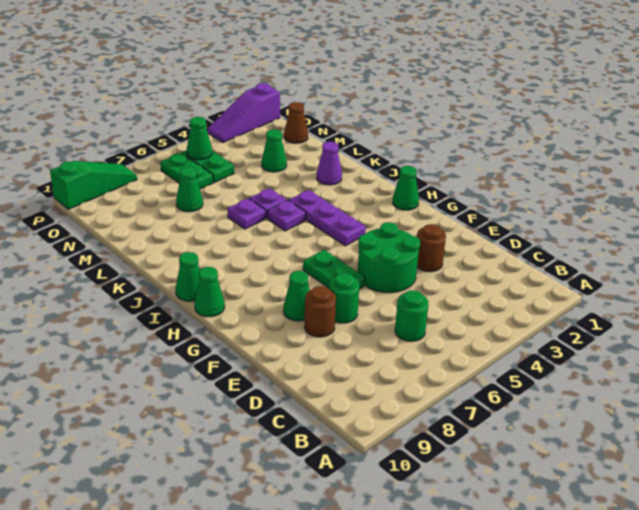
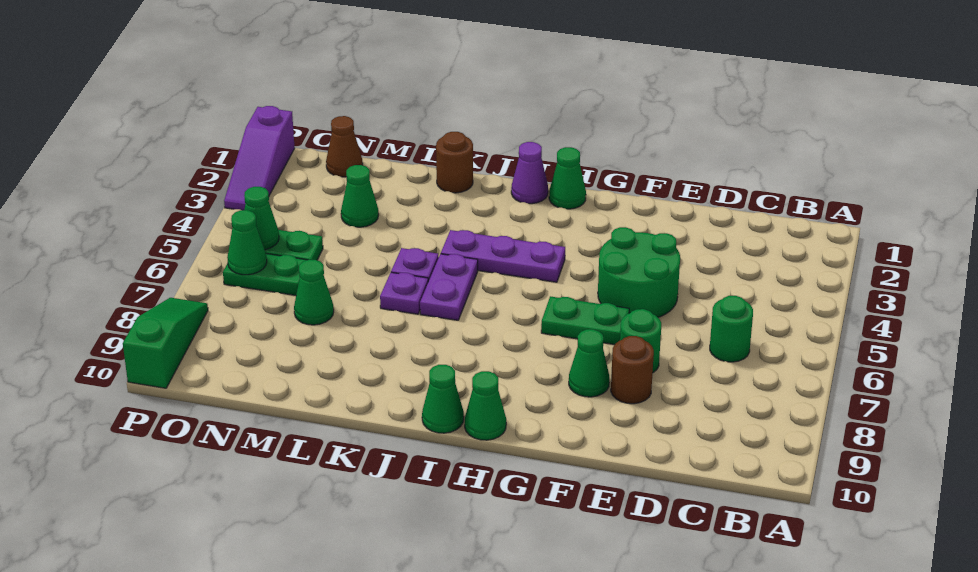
brown round brick E3 level 1 -> brown round brick K1 level 1
purple plate J5 level 1 -> purple plate J5:J6 level 1
purple cone K2 level 1 -> purple cone I1 level 1
none -> green cone O6 level 2

